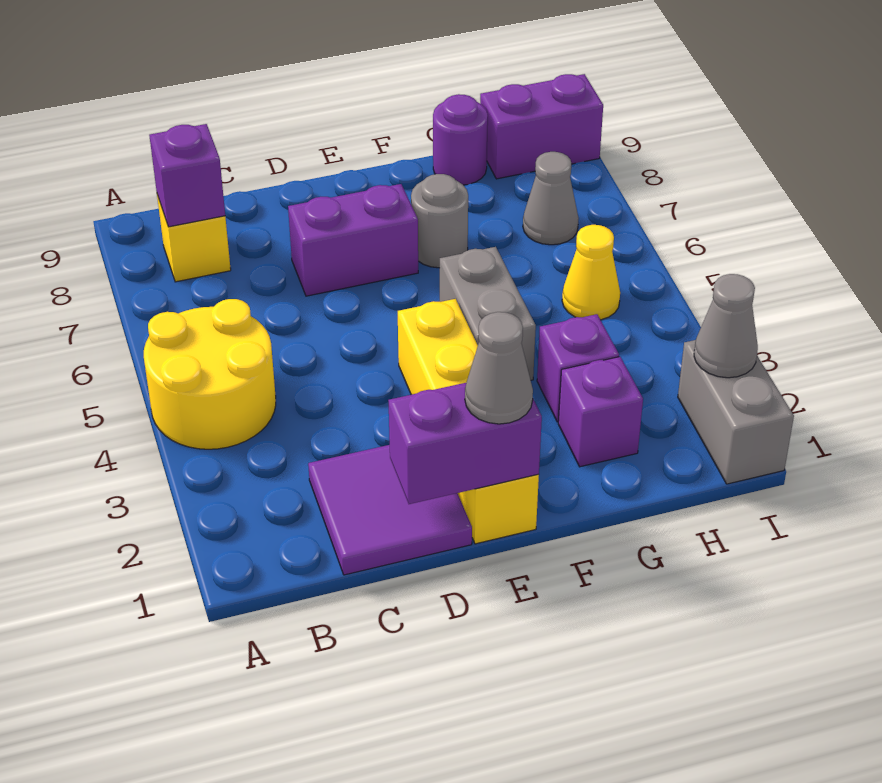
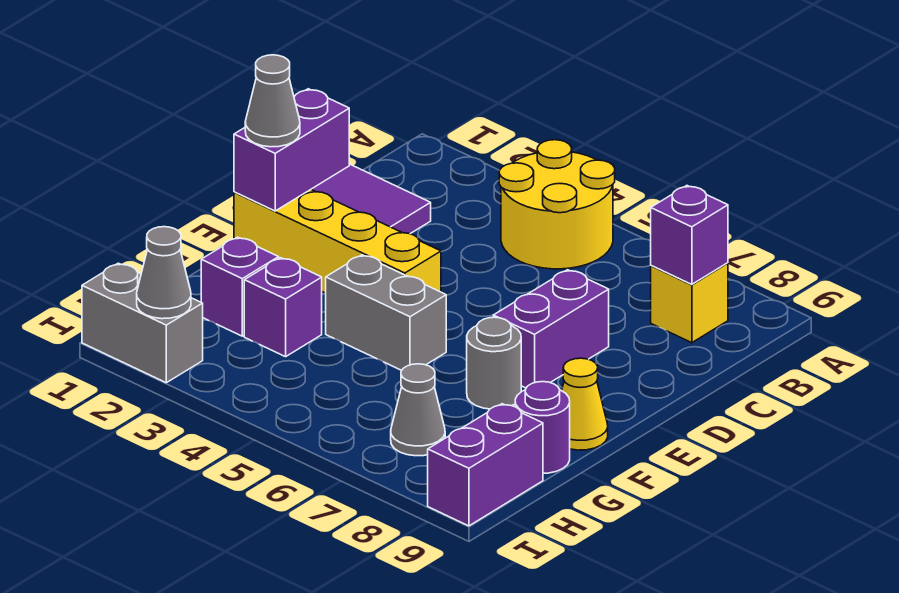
yellow cone H5 level 1 -> yellow cone F9 level 1

